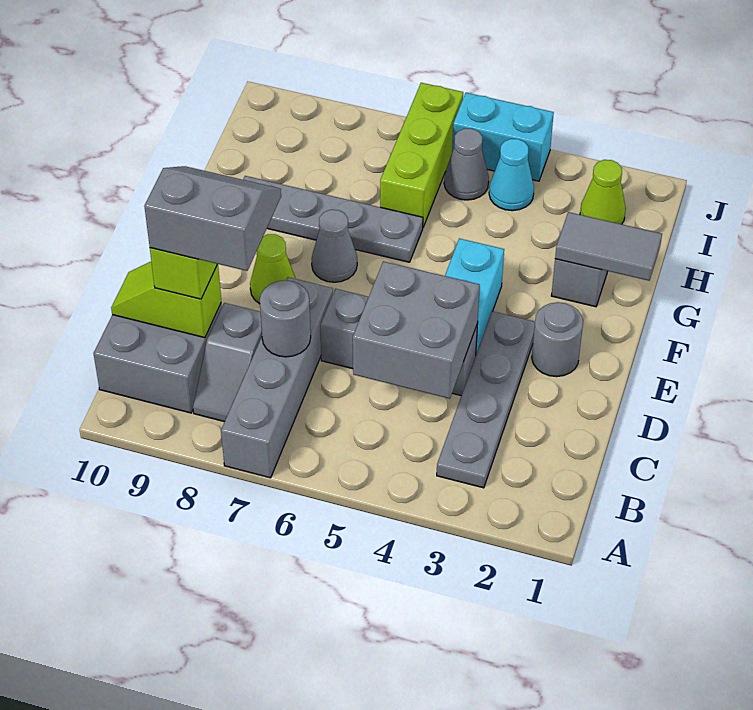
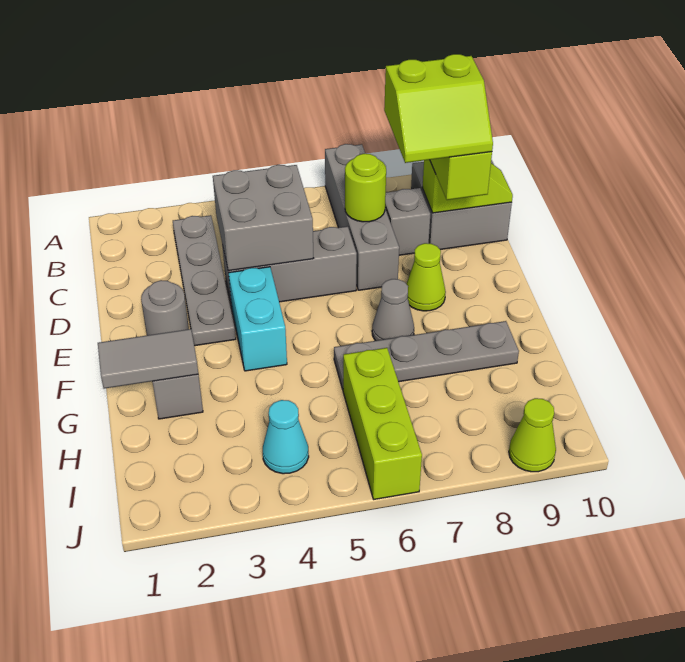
grey round brick C7 level 2 -> lime round brick C7 level 2
grey slope C8:D9 level 4 top C -> lime slope C8:D9 level 4 top C
lime cone I2 level 1 -> lime cone J9 level 1
grey cone I5 level 1 -> none
cyan brick J4:J5 level 1 -> none

